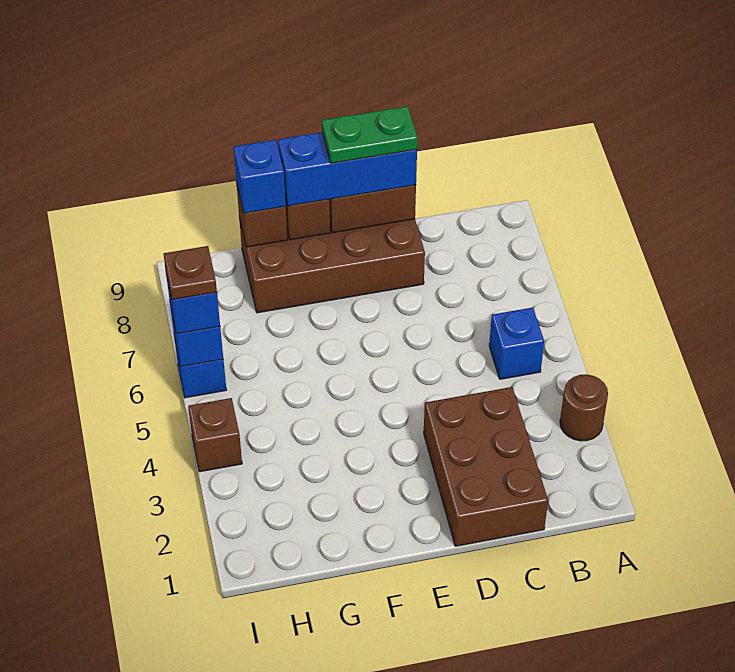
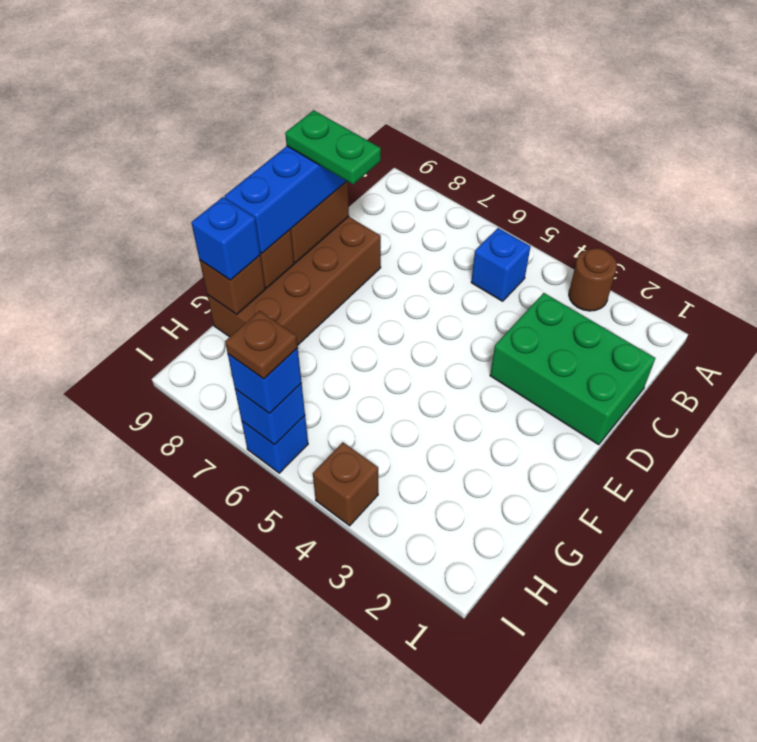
brown brick C1:D3 level 1 -> green brick C1:D3 level 1
green plate D9:E9 level 4 -> green plate D8:D9 level 4

